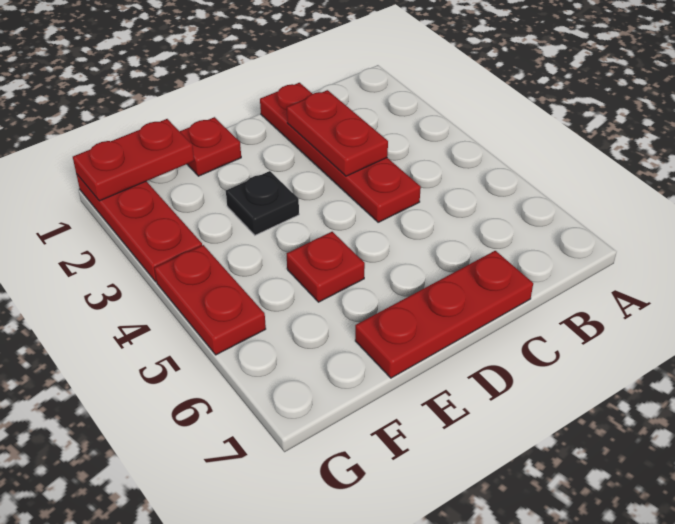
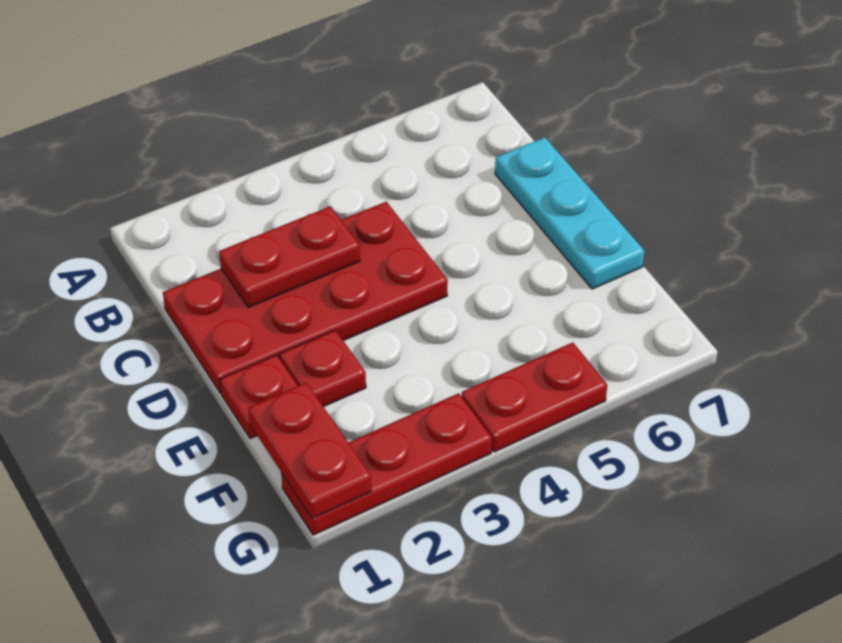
red plate C1:C4 level 1 -> red plate C1:D4 level 1
red plate C7:E7 level 1 -> cyan plate C7:E7 level 1
black plate E3 level 1 -> none
red plate E5 level 1 -> red plate E2 level 1

